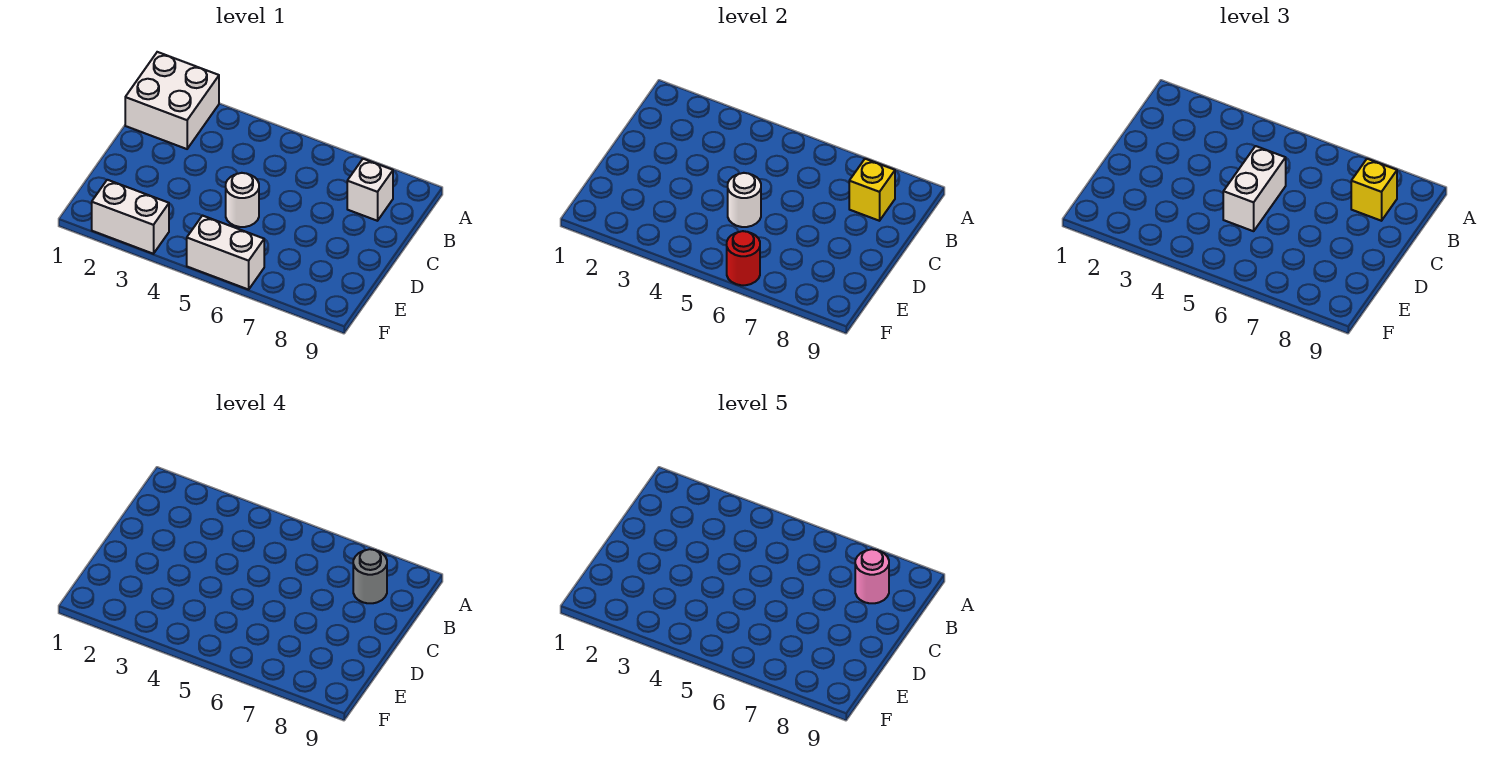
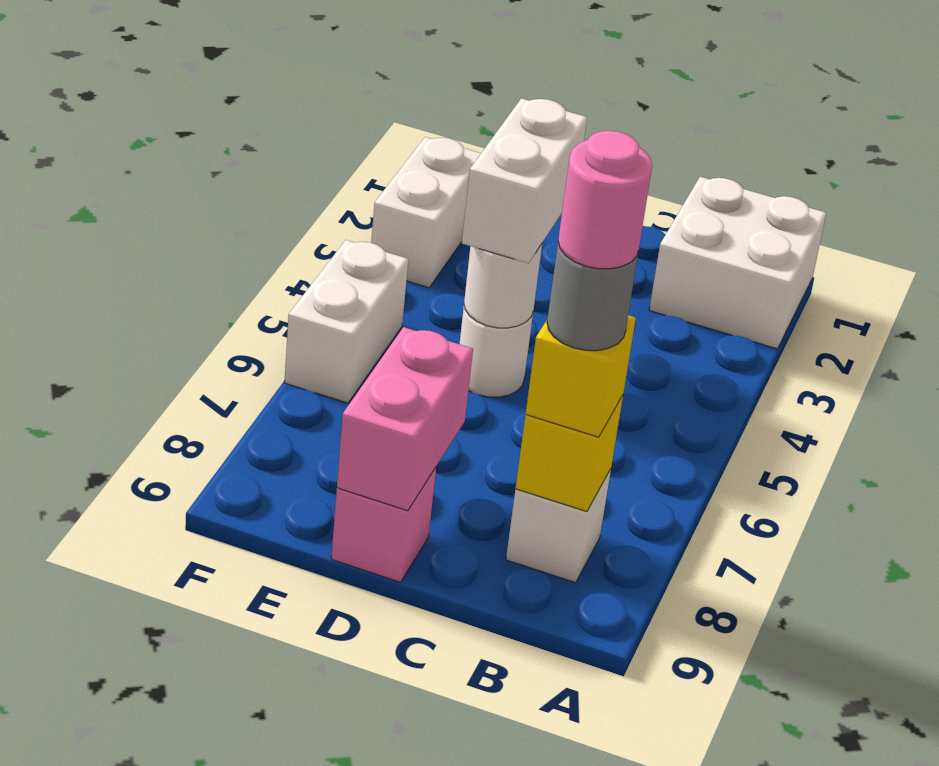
white brick C5:D5 level 3 -> white brick D4:D5 level 3
none -> pink brick D8:D9 level 2
none -> pink brick D9 level 1
red round brick F6 level 2 -> none

